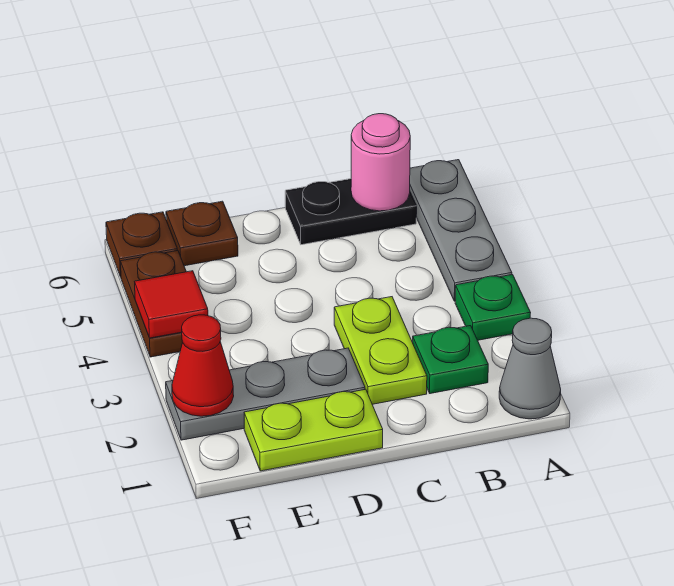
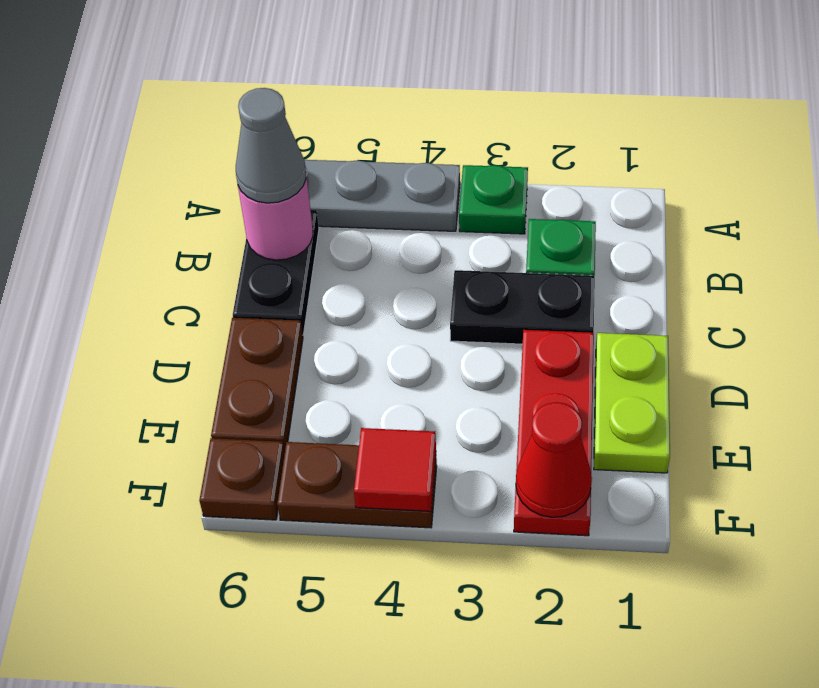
grey cone A1 level 1 -> grey cone B6 level 3
lime plate C2:C3 level 1 -> black plate C2:C3 level 1
grey plate D2:F2 level 1 -> red plate D2:F2 level 1
brown plate E6 level 1 -> brown plate D6:E6 level 1

